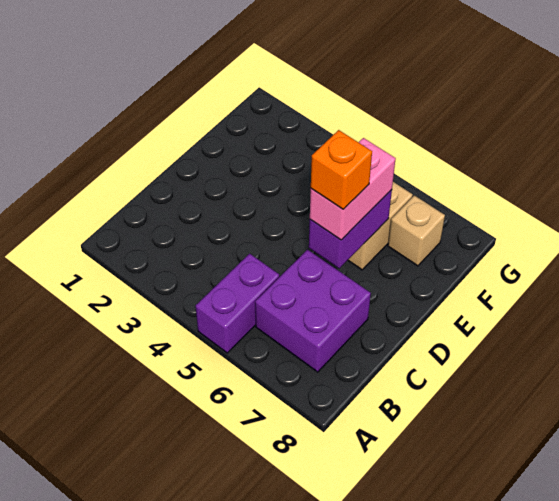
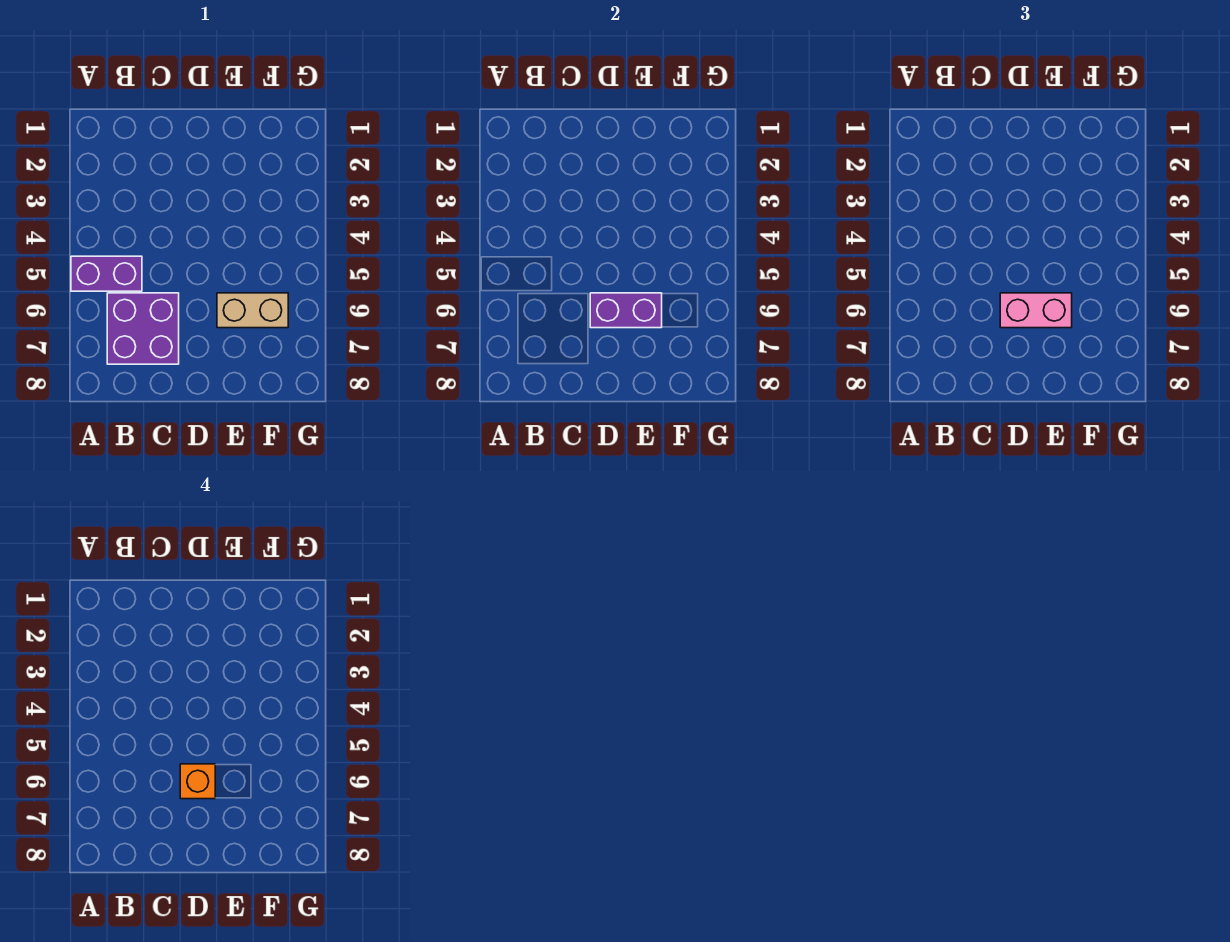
tan brick F7 level 1 -> none

